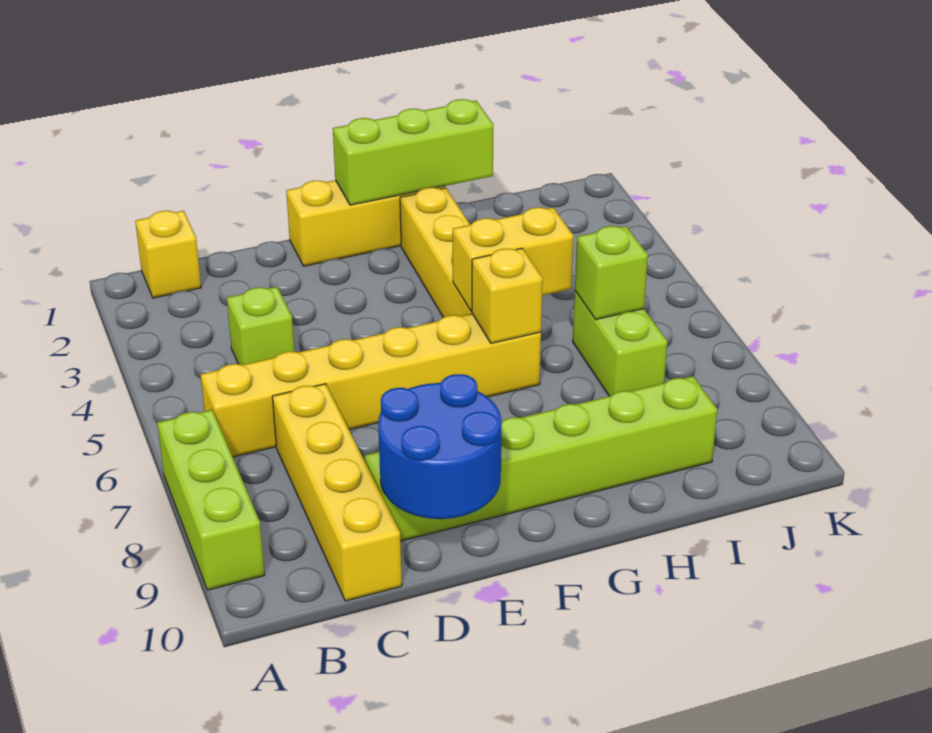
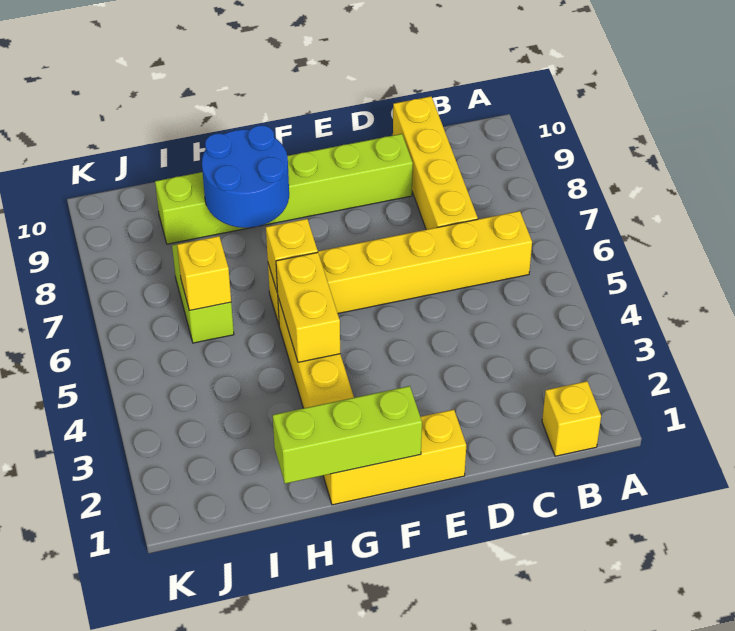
lime brick A7:A9 level 1 -> none
lime brick C4 level 1 -> none
blue round brick D9:E10 level 2 -> blue round brick G8:H9 level 2
yellow brick G5:H5 level 2 -> yellow brick G4:G5 level 2
lime brick I6 level 2 -> yellow brick I6 level 2

